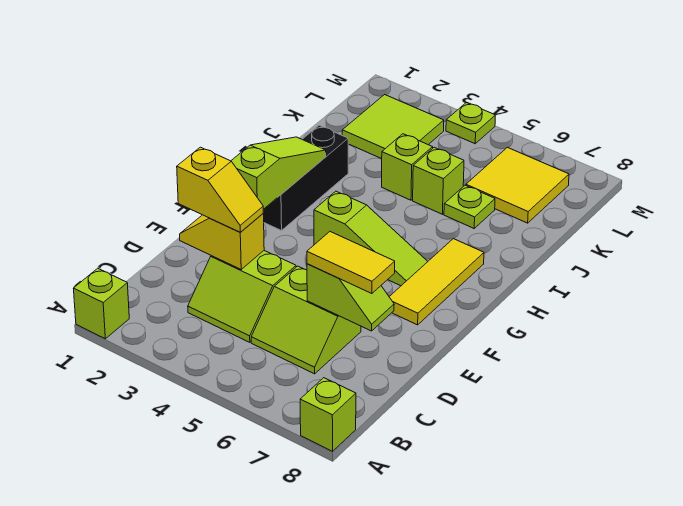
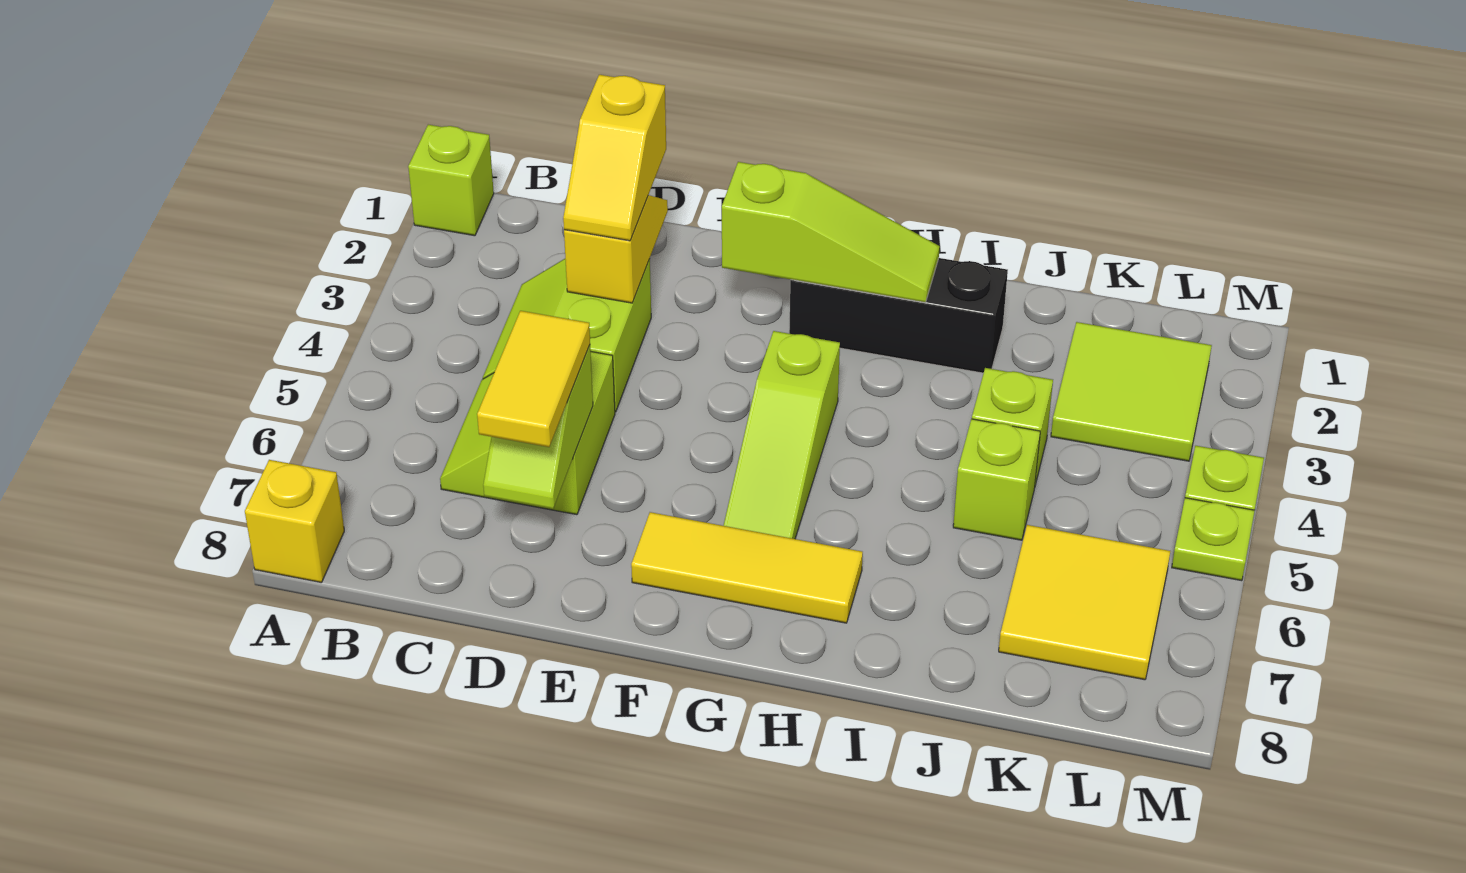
lime brick A8 level 1 -> yellow brick A8 level 1
lime plate J6 level 1 -> lime plate M5 level 1

